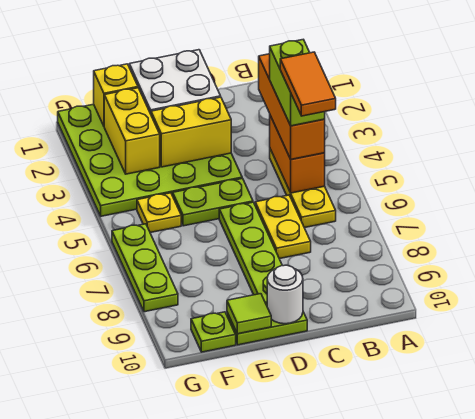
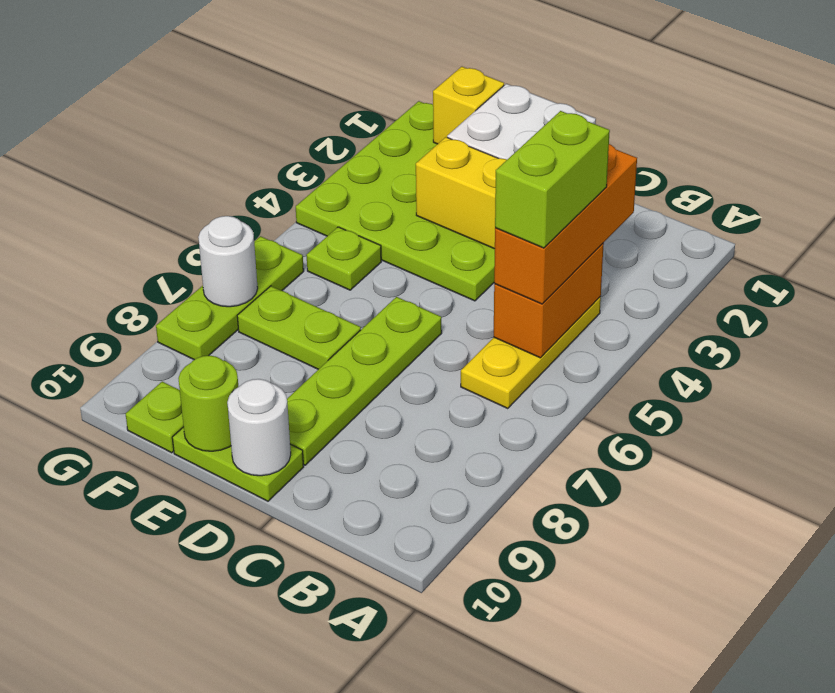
orange tile B5:B6 level 5 -> none
yellow plate C6:C7 level 1 -> none
lime plate D5:E5 level 1 -> lime plate E7:F7 level 1
lime tile E10 level 2 -> lime round brick E10 level 2
yellow brick F2:F3 level 2 -> none
yellow plate F5 level 1 -> lime plate F5 level 1
none -> white round brick G7 level 2

